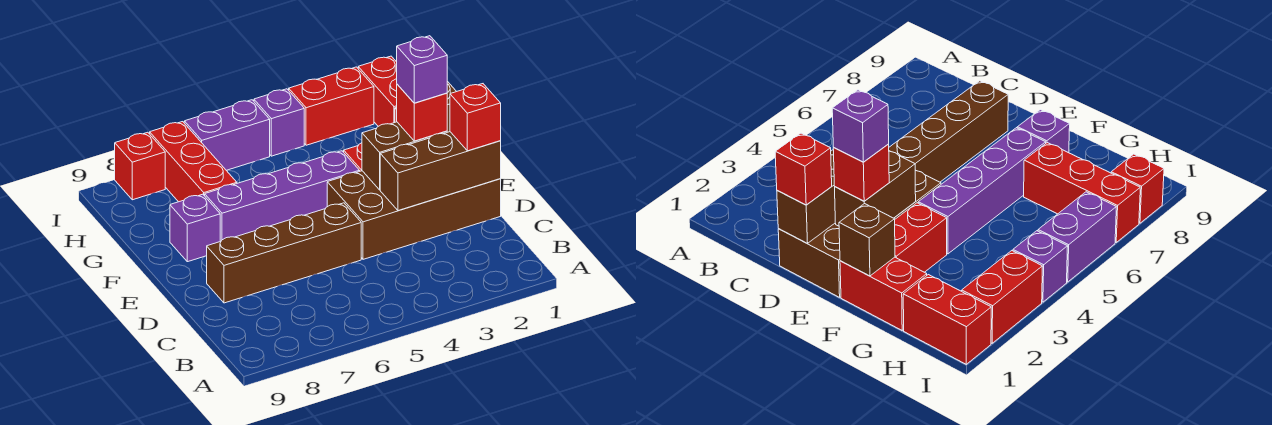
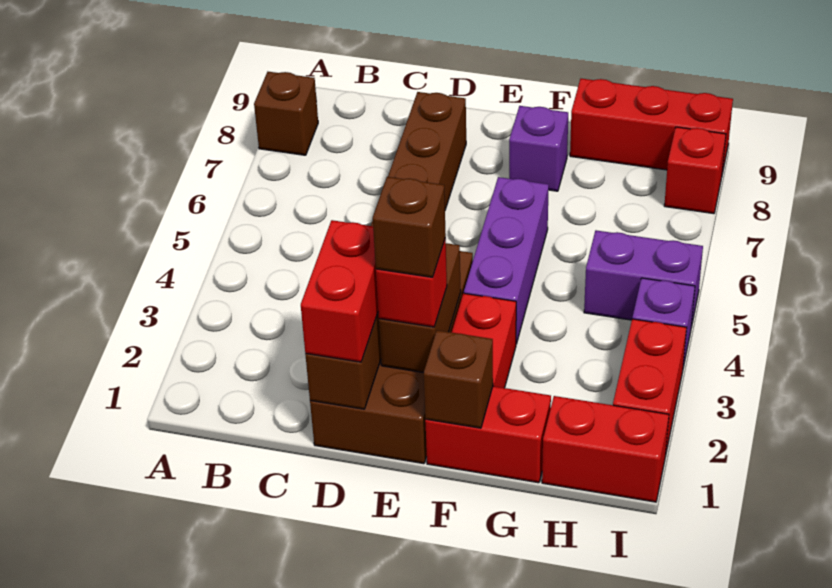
none -> brown brick A8 level 1
red brick D1 level 3 -> red brick D1:D2 level 3
purple brick E2 level 4 -> brown brick E2 level 4
purple brick F4:F7 level 1 -> purple brick F4:F6 level 1
red brick G7:I7 level 1 -> red brick G9:I9 level 1
purple brick I5:I6 level 1 -> purple brick H5:I5 level 1

